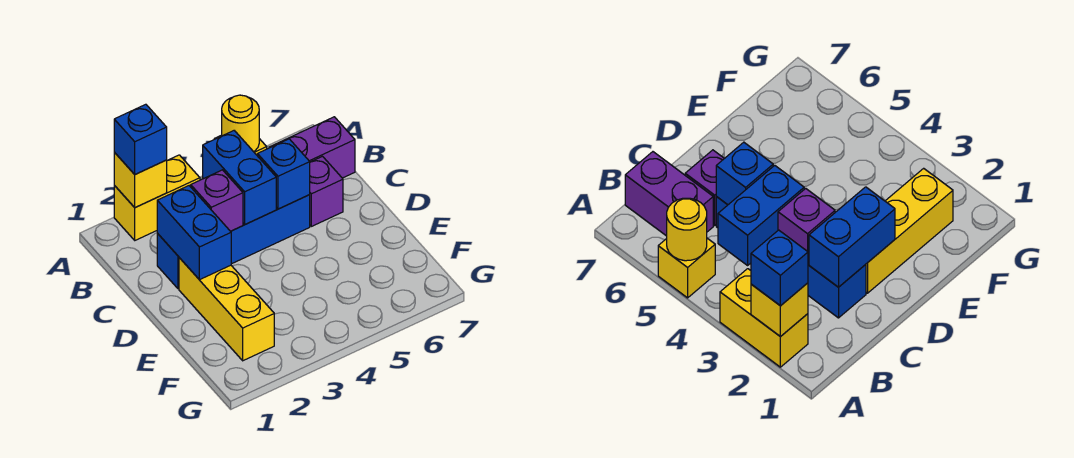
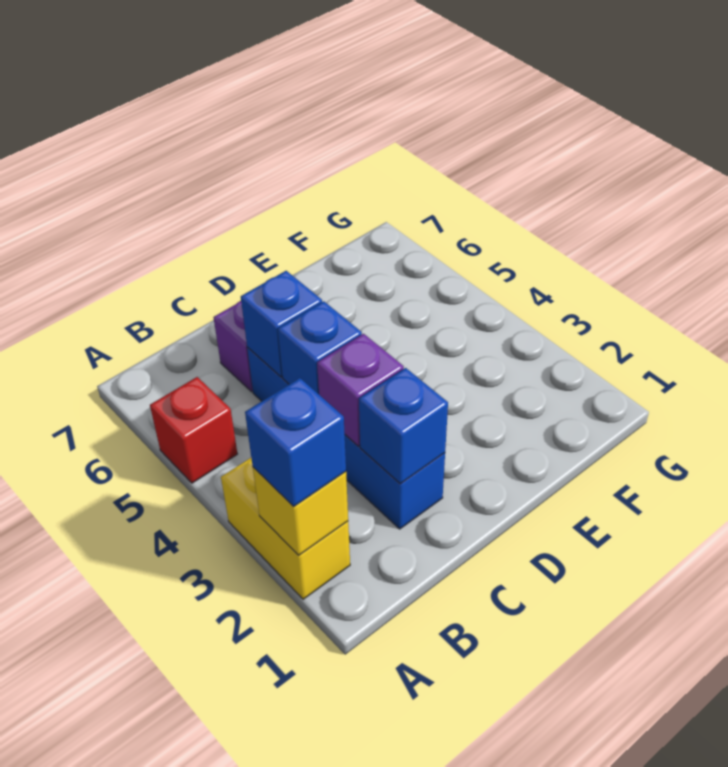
yellow brick A5 level 1 -> red brick A5 level 1
yellow round brick A5 level 2 -> none
blue brick B4:C4 level 2 -> blue brick C4 level 2
purple brick B6:B7 level 1 -> none
blue brick C2:D2 level 2 -> blue brick C2 level 2
yellow brick D2:F2 level 1 -> none

